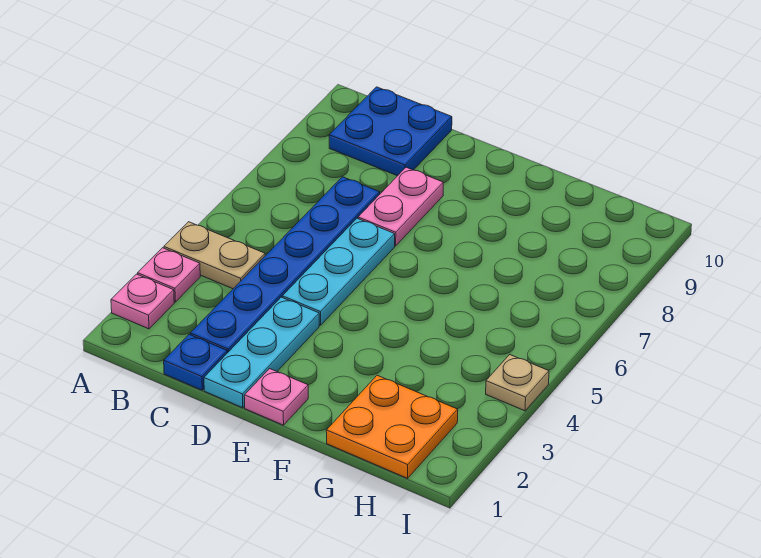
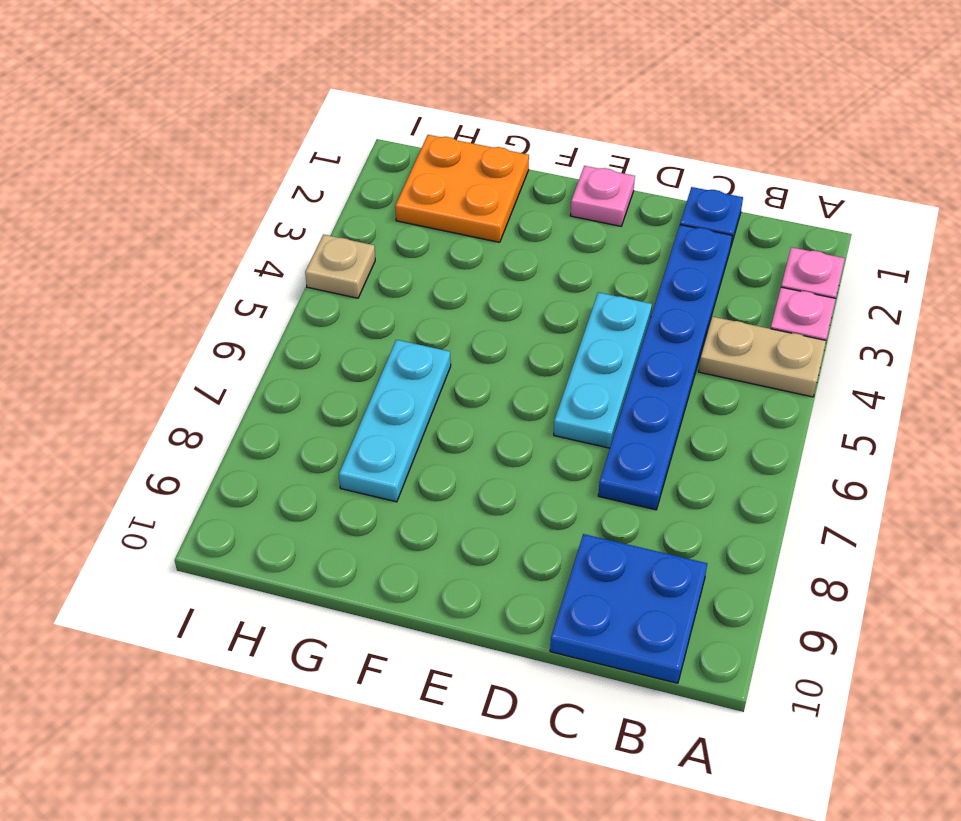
cyan plate D1:D3 level 1 -> cyan plate G6:G8 level 1
pink plate D7:D8 level 1 -> none

